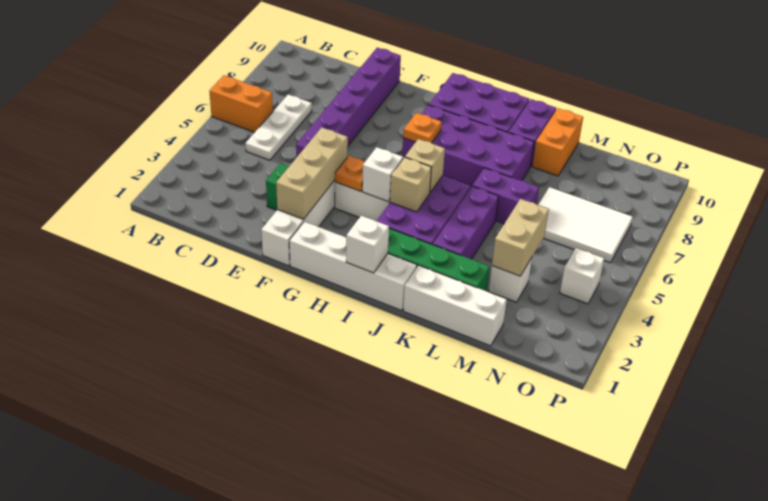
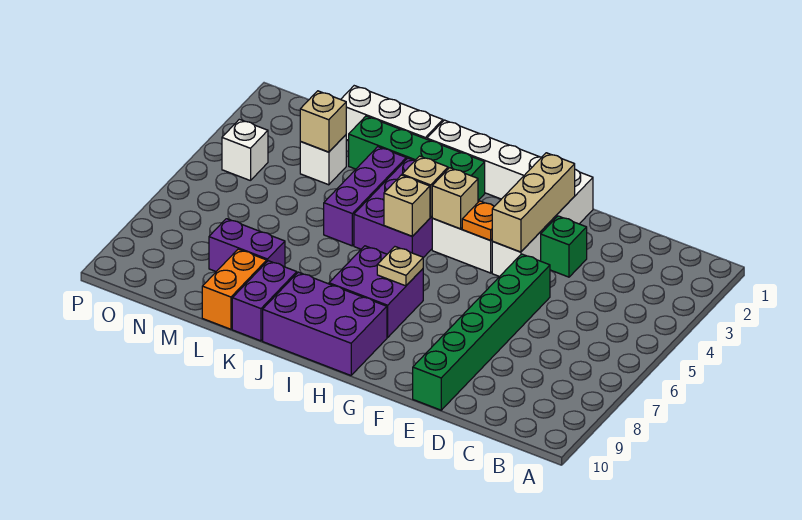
orange brick A6:B6 level 1 -> none
white plate C5:C7 level 1 -> none
purple brick E5:E10 level 1 -> green brick E5:E10 level 1
white brick H4 level 2 -> tan brick H4 level 2
purple brick H7:K8 level 1 -> purple brick H7:I8 level 1
orange plate H7 level 2 -> tan plate H7 level 2
white brick I1 level 2 -> none
purple brick K6:L6 level 1 -> purple brick L8:M8 level 1
tan brick M3:M4 level 2 -> tan brick M3 level 2
white tile M6:O7 level 1 -> none

